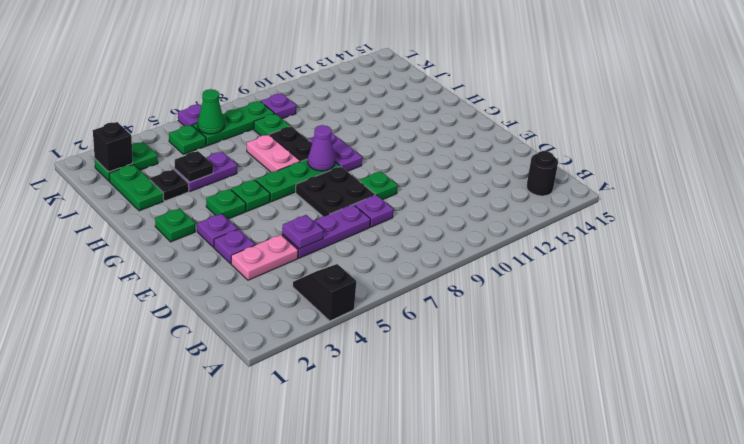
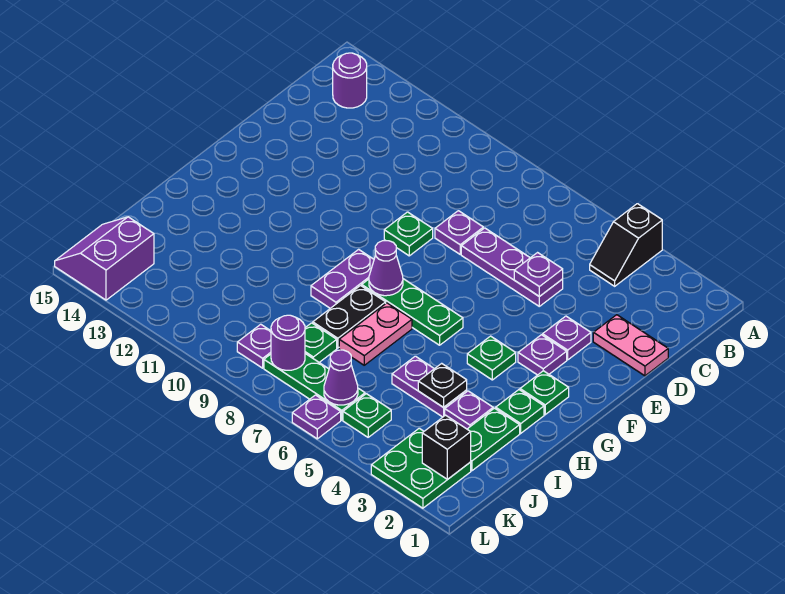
black round brick B14 level 1 -> purple round brick B14 level 1
pink plate D3:D4 level 1 -> pink plate D1:D2 level 1
black plate E7:F8 level 1 -> none
green plate G5 level 1 -> green plate H2 level 1
black plate I3 level 1 -> purple plate I3 level 1
green plate K2:K3 level 1 -> green plate K2:L3 level 1
green cone K6 level 2 -> purple cone K6 level 2
none -> purple round brick K8 level 2
none -> purple slope K14:L15 level 1 top 14

